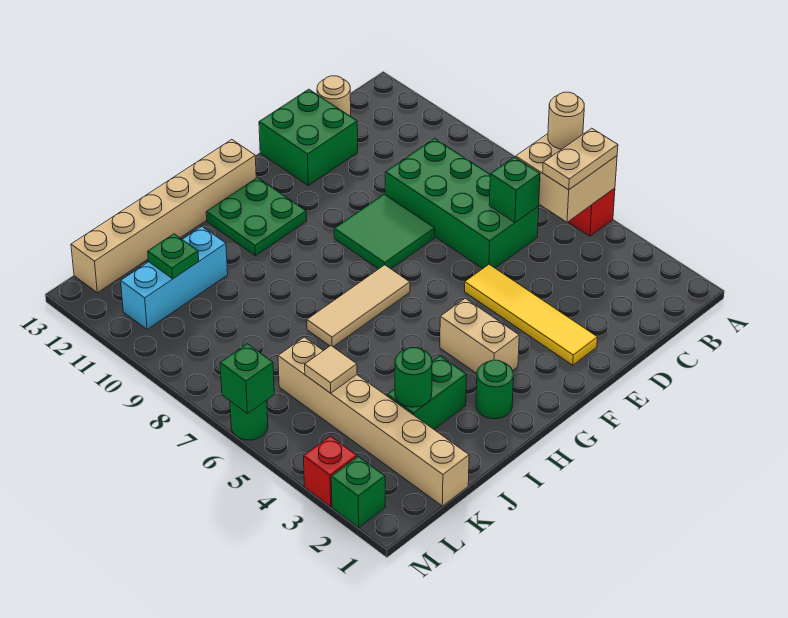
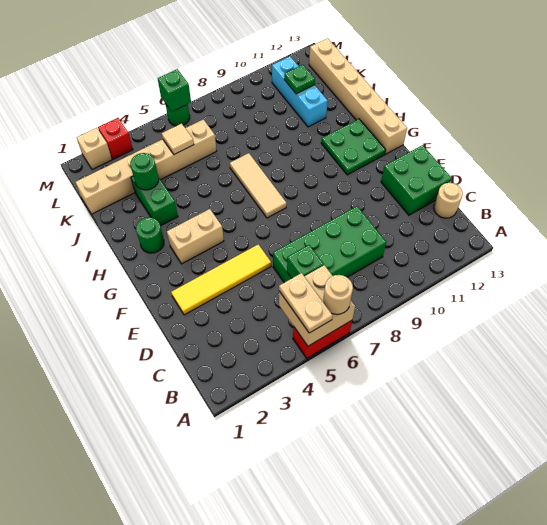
green tile E8:F9 level 1 -> none
green brick M2 level 1 -> tan brick M2 level 1

